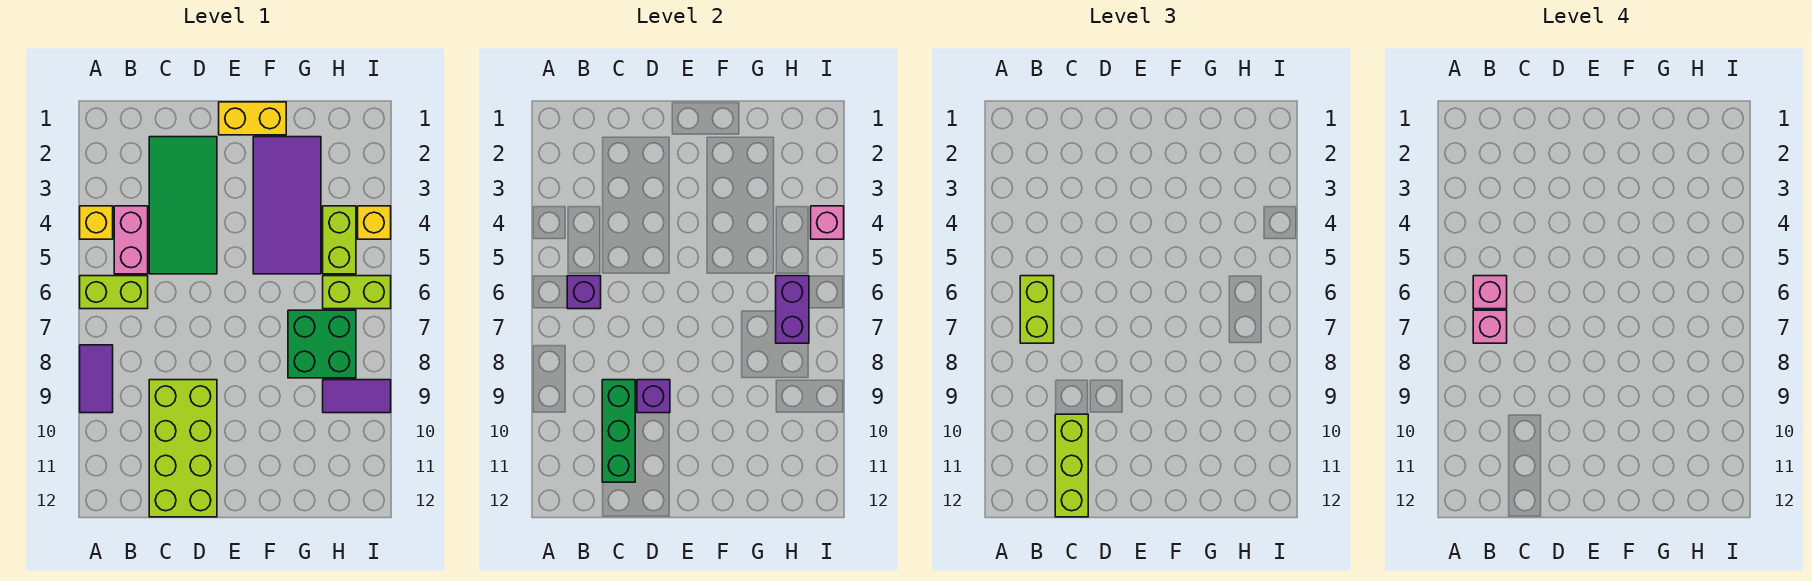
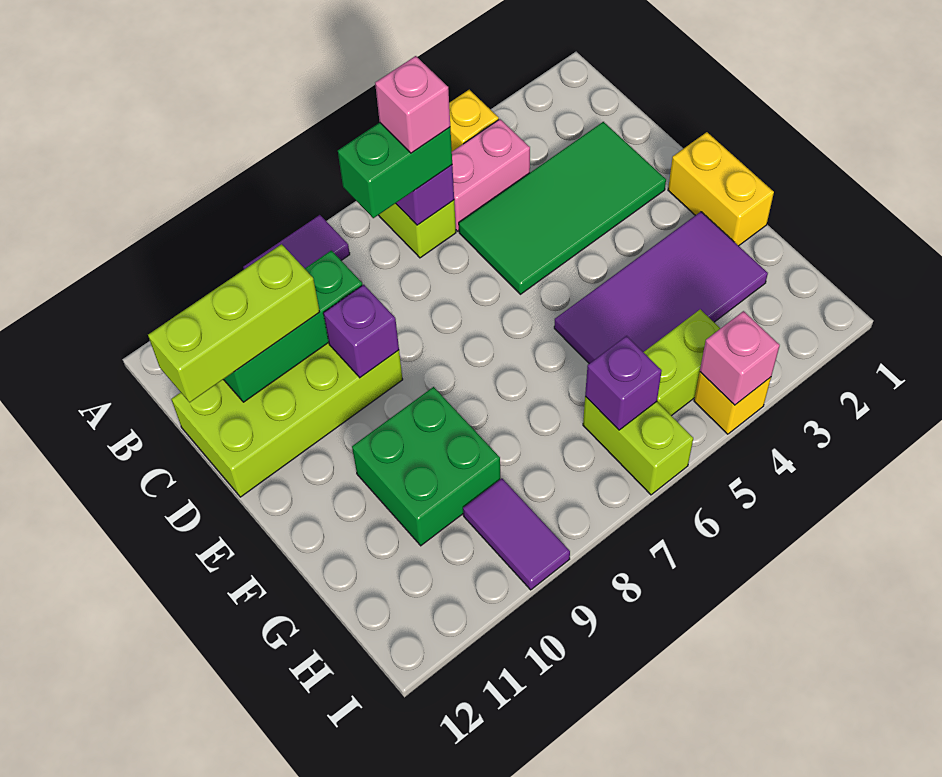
lime brick B6:B7 level 3 -> green brick B6:B7 level 3
pink brick B7 level 4 -> none
green brick G7:H8 level 1 -> green brick F9:G10 level 1
purple brick H6:H7 level 2 -> purple brick H6 level 2

